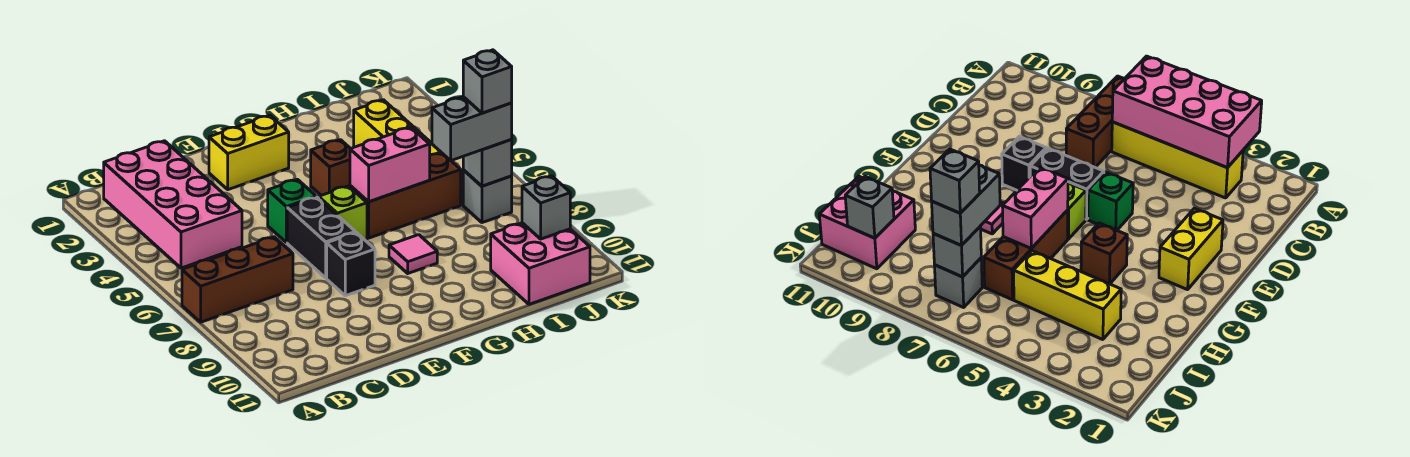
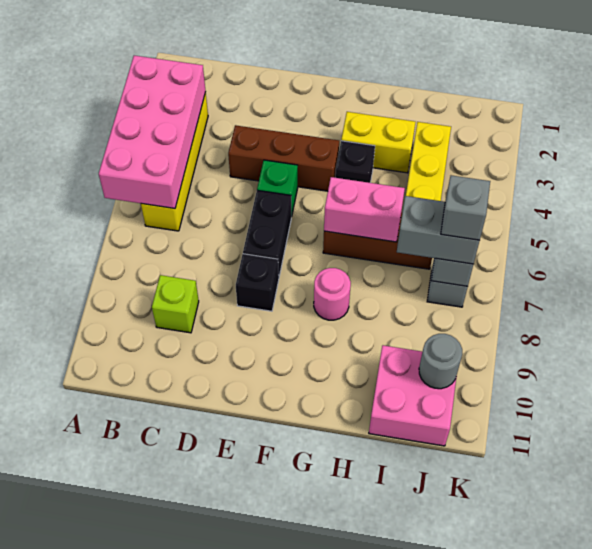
brown brick A7:C7 level 1 -> brown brick D4:F4 level 1
yellow brick E2:F2 level 1 -> yellow brick G3:H3 level 1
lime brick F6 level 1 -> lime brick C9 level 1
brown brick G4 level 1 -> black brick G4 level 1
pink tile G8 level 1 -> pink round brick G8 level 1
grey brick J10 level 2 -> grey round brick J10 level 2

